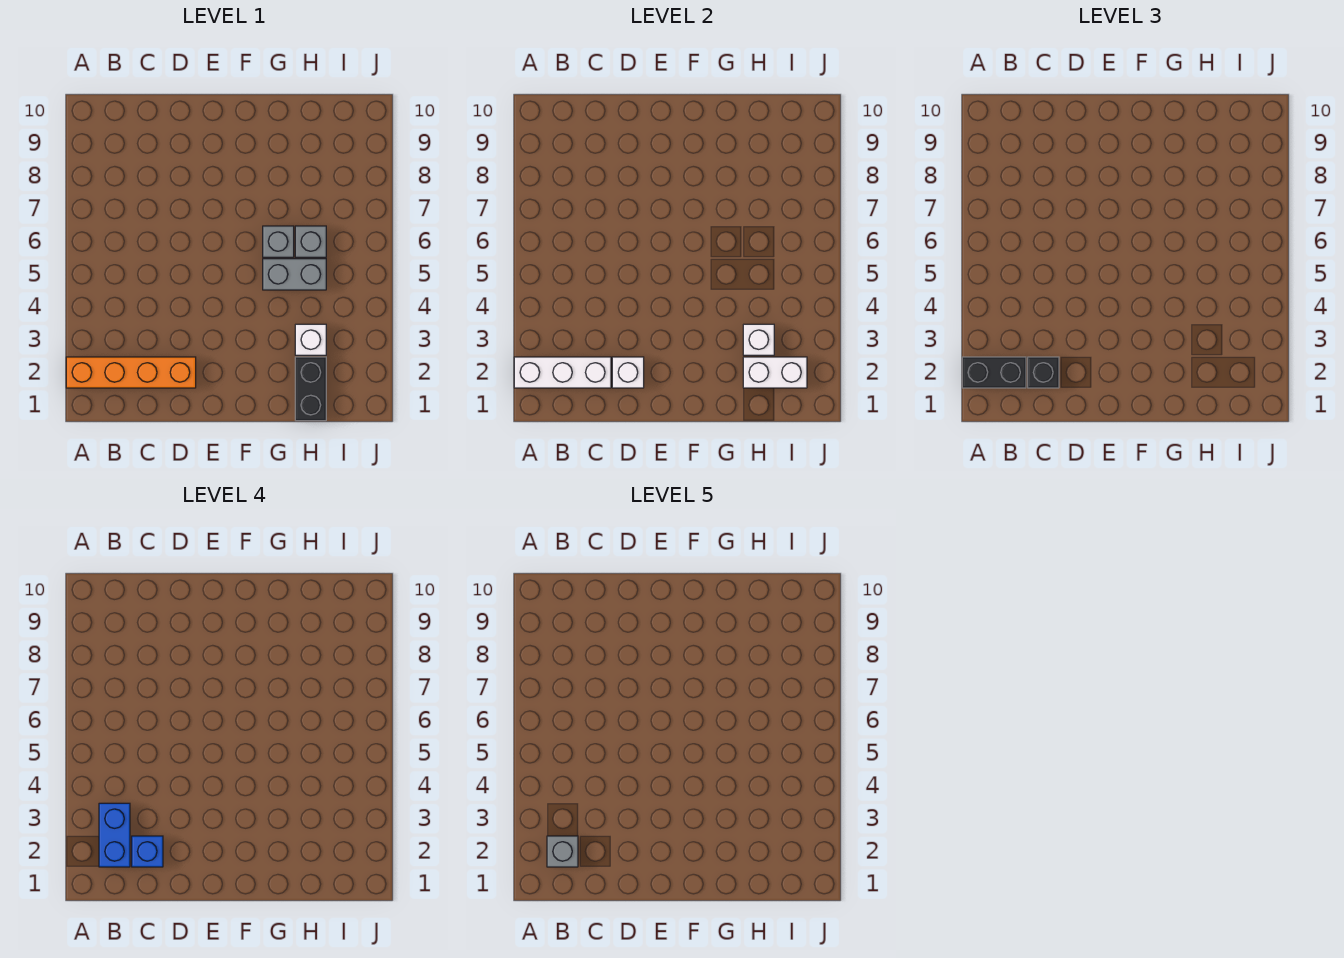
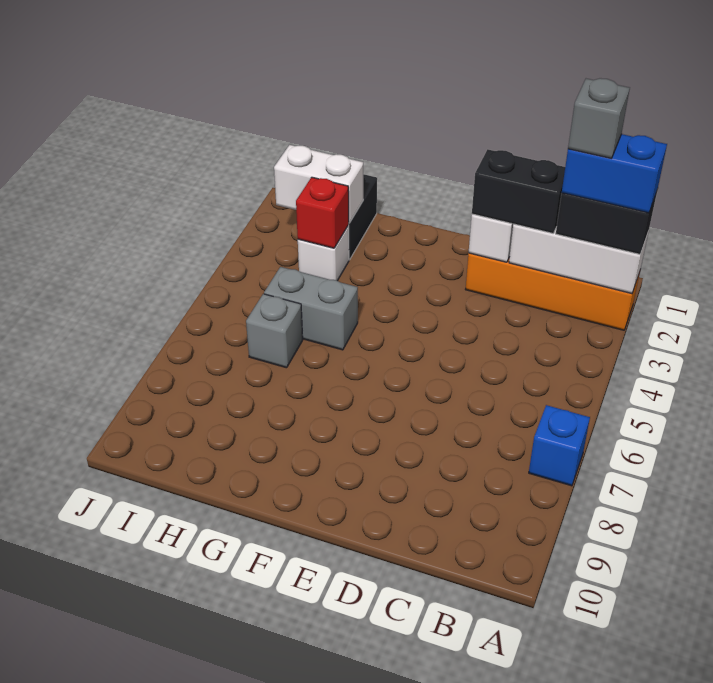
blue brick B2:B3 level 4 -> blue brick A2:B2 level 4
black brick C2 level 3 -> black brick C2:D2 level 3
blue brick C2 level 4 -> blue brick A7 level 1
grey brick G6 level 1 -> none
white brick H3 level 2 -> red brick H3 level 2

